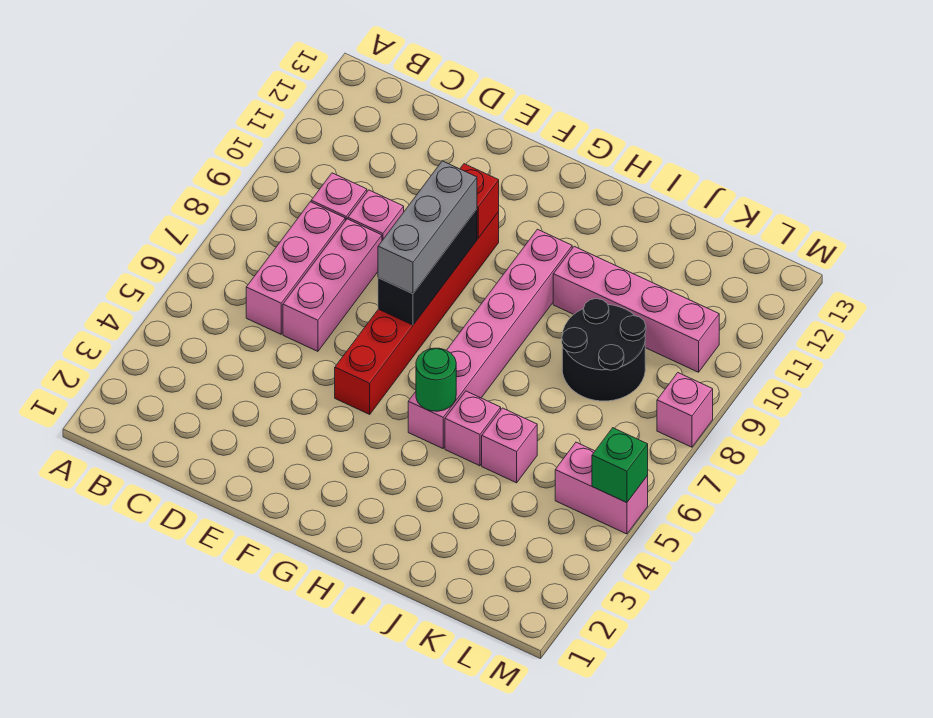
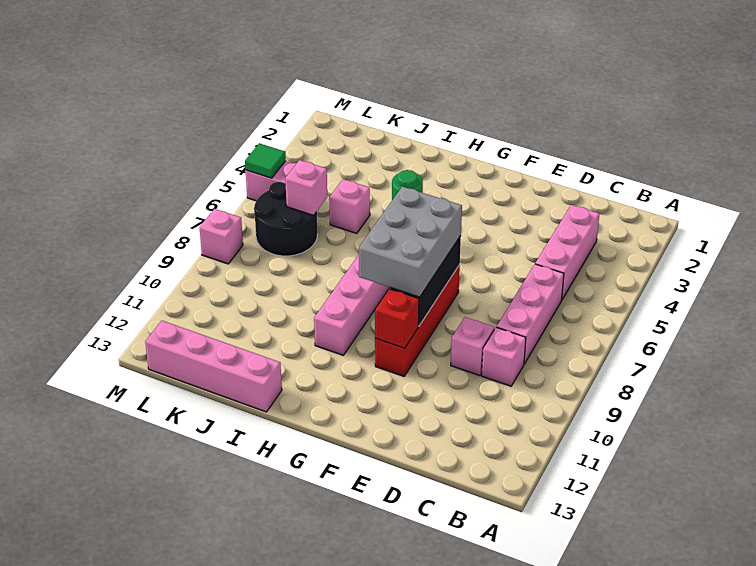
pink brick D6:D8 level 1 -> pink brick C3:C5 level 1
red brick F5:F10 level 1 -> red brick F7:F10 level 1
grey brick F7:F9 level 3 -> grey brick F7:G9 level 3
pink brick I5 level 1 -> pink brick K6 level 2
pink brick I10:L10 level 1 -> pink brick I13:L13 level 1
black round brick J8:K9 level 1 -> black round brick K6:L7 level 1
green brick M5 level 2 -> green tile M5 level 2

